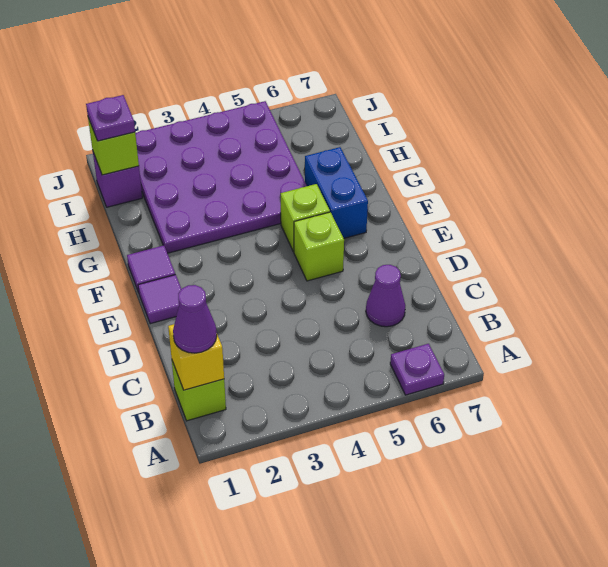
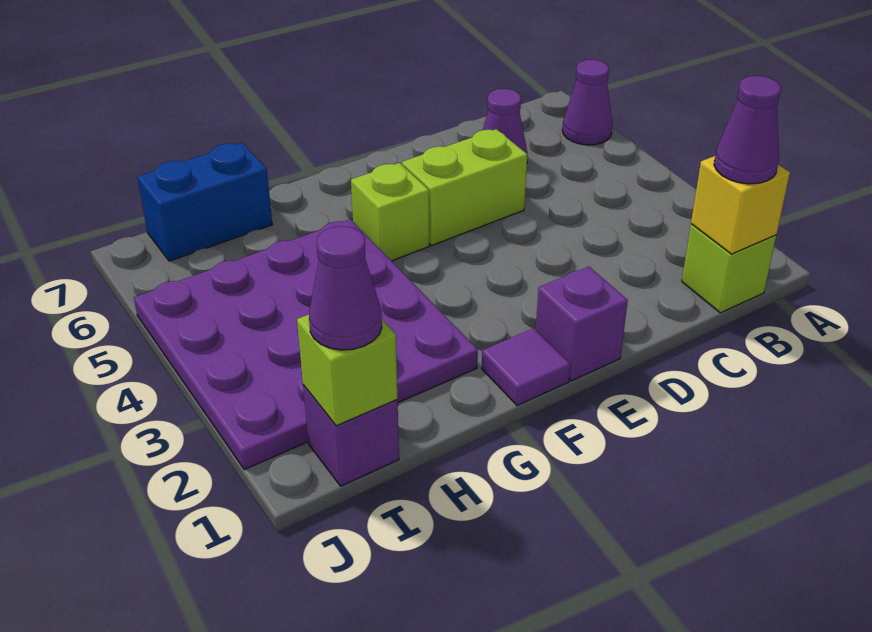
purple plate A6 level 1 -> purple cone A6 level 1
purple tile E1 level 1 -> purple brick E1 level 1
lime brick E5 level 1 -> lime brick D5:E5 level 1
blue brick F6:G6 level 1 -> blue brick H7:I7 level 1
purple plate I1 level 3 -> purple cone I1 level 3

